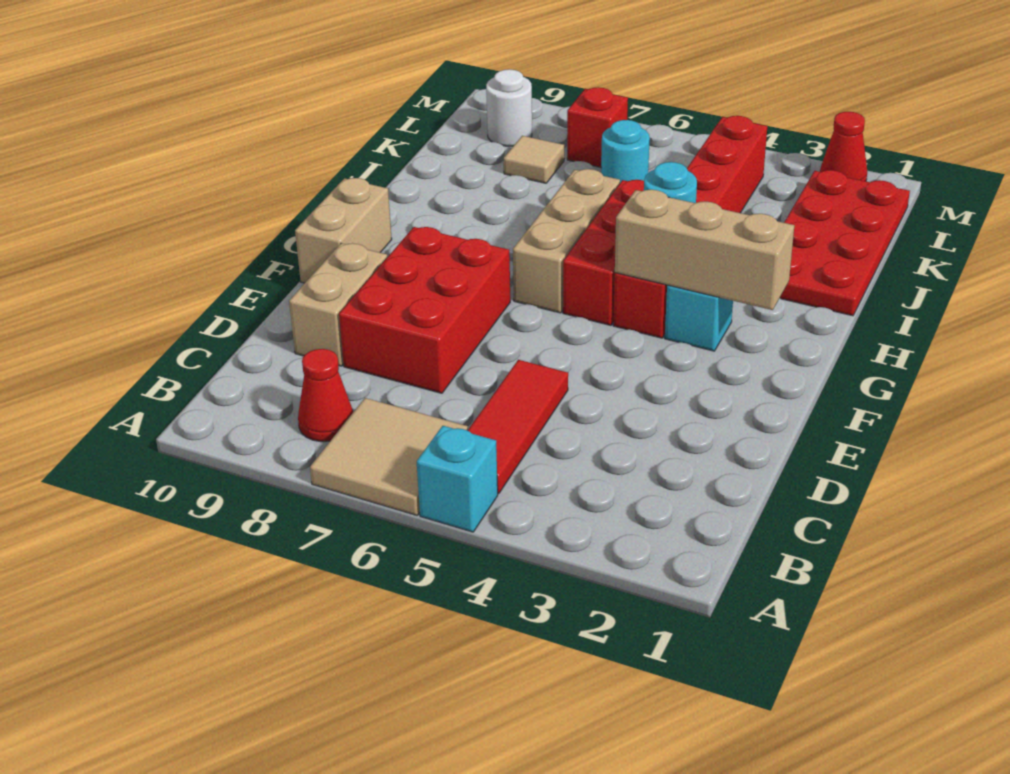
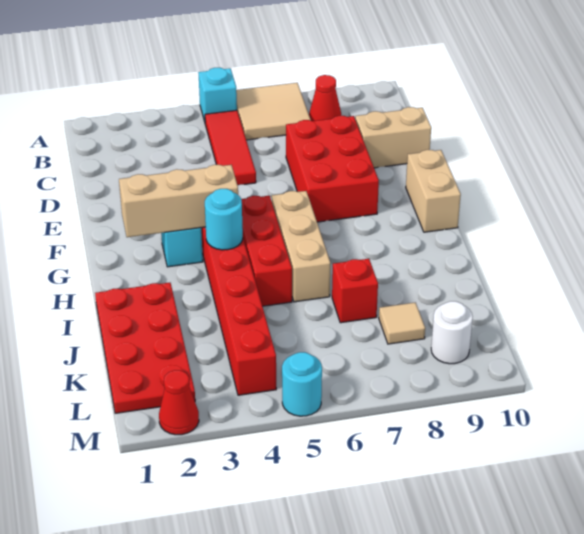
tan brick D9:E9 level 1 -> tan brick D9:D10 level 1
cyan round brick K6 level 1 -> cyan round brick M5 level 1
red brick L7 level 1 -> red brick J7 level 1

